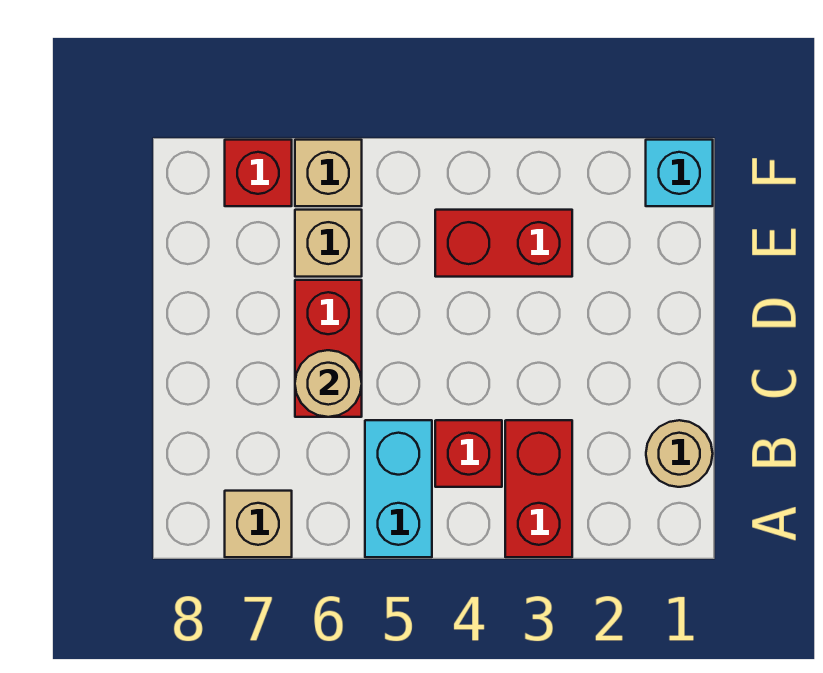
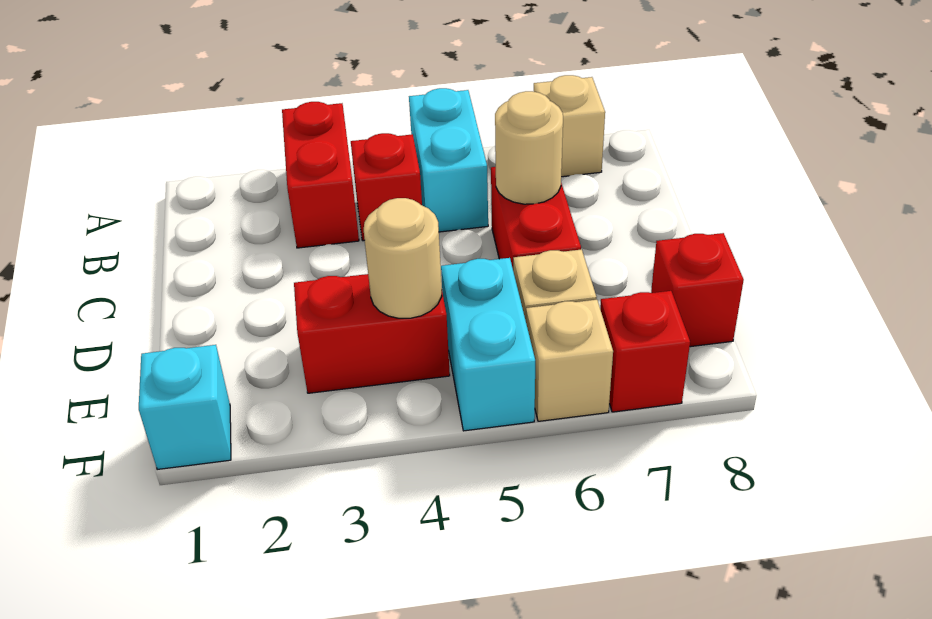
tan round brick B1 level 1 -> tan round brick E4 level 2
none -> cyan brick E5:F5 level 1
none -> red brick E8 level 1

